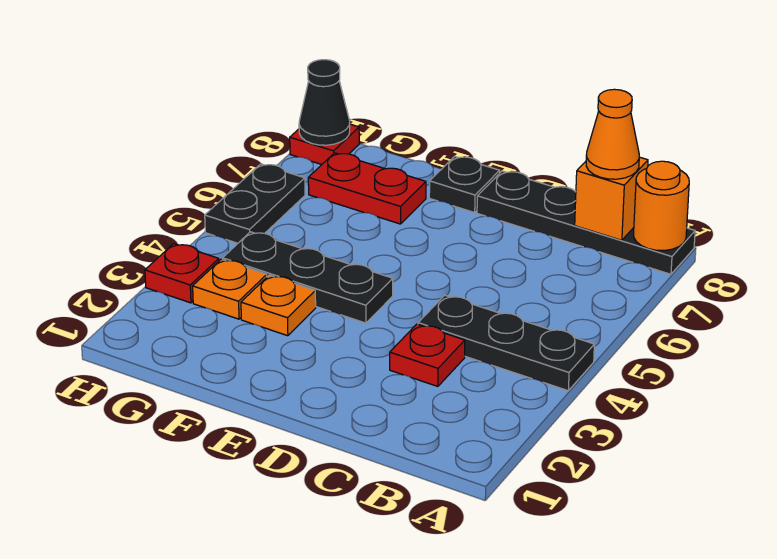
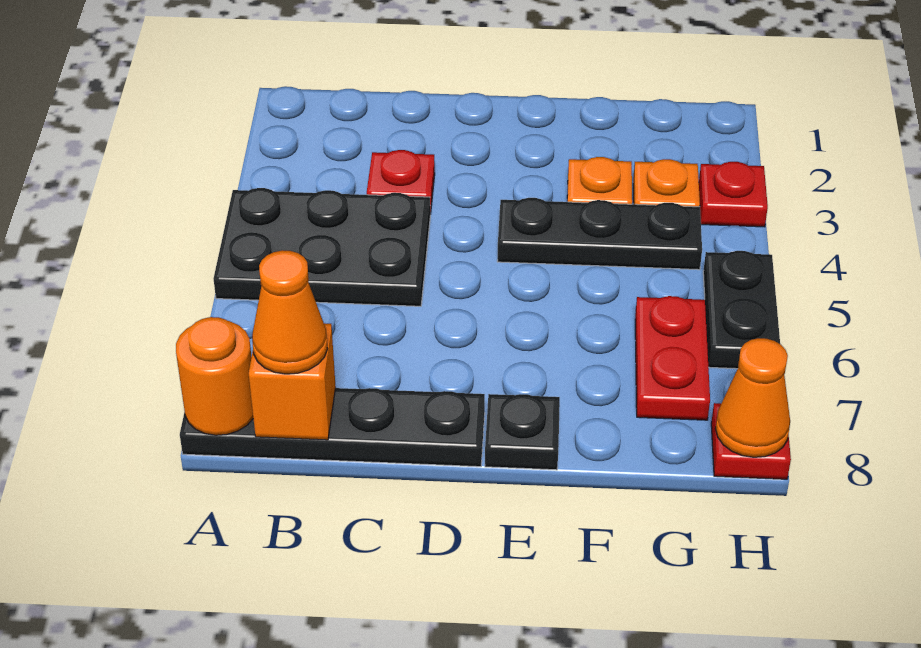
black plate A4:C4 level 1 -> black plate A4:C5 level 1
red plate F7:G7 level 1 -> red plate G6:G7 level 1
black cone H8 level 2 -> orange cone H8 level 2

